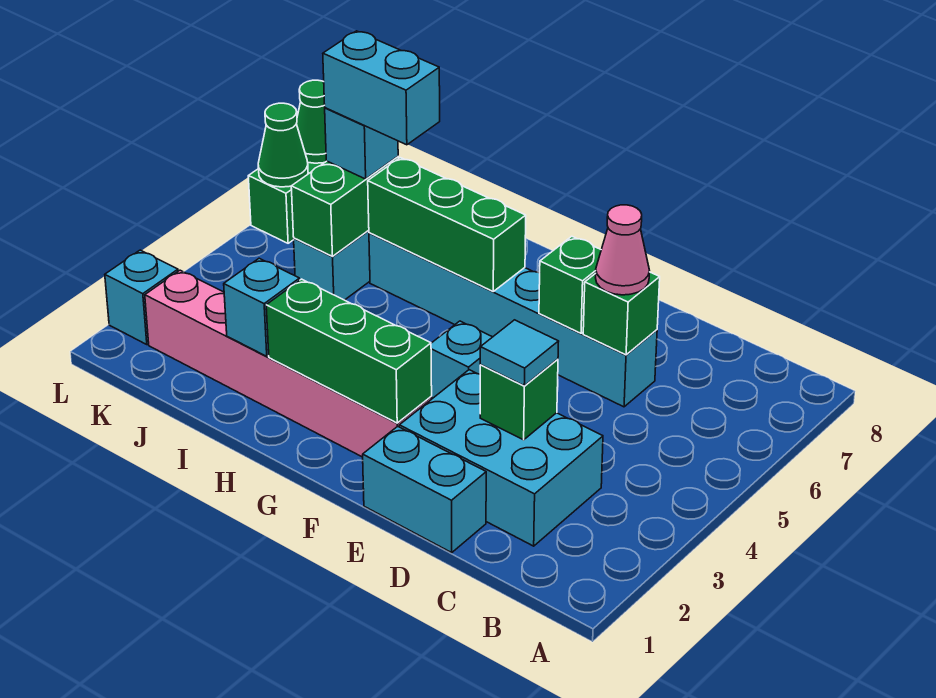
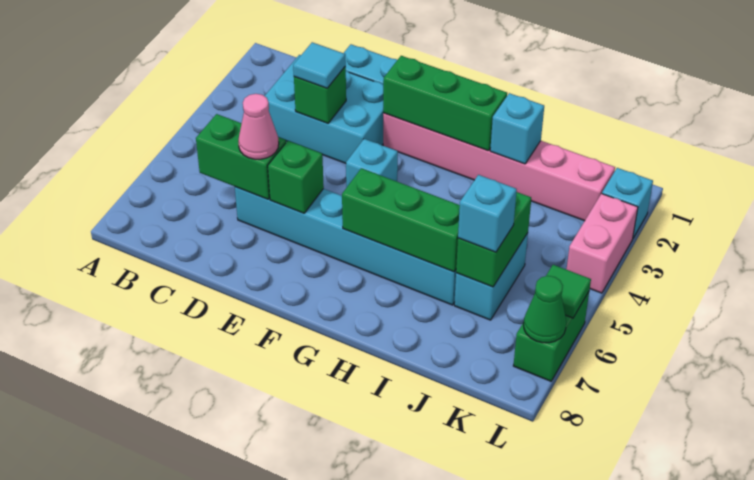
green brick D6 level 2 -> green brick C6:D6 level 2
cyan brick I6:J6 level 4 -> none
none -> pink brick L3:L4 level 1
green cone L6 level 2 -> green tile L6 level 2

